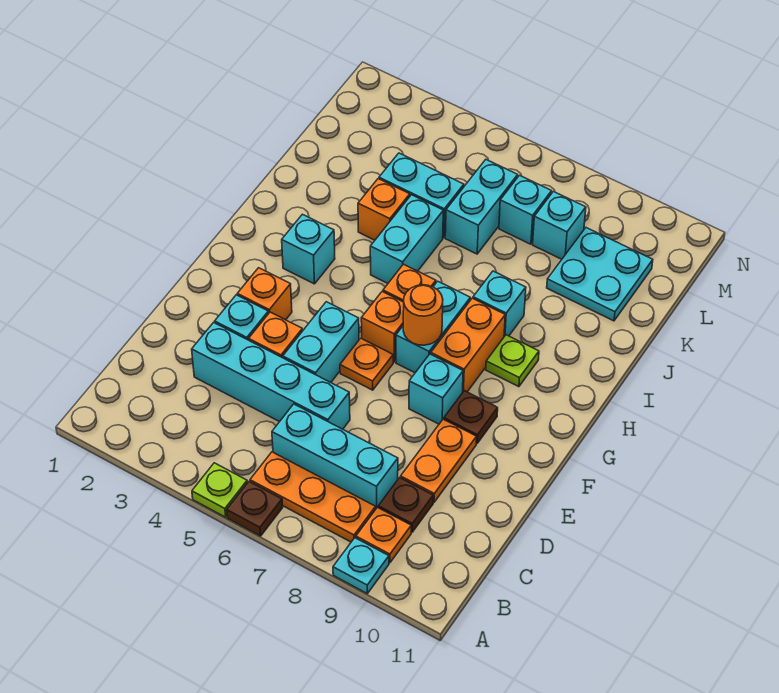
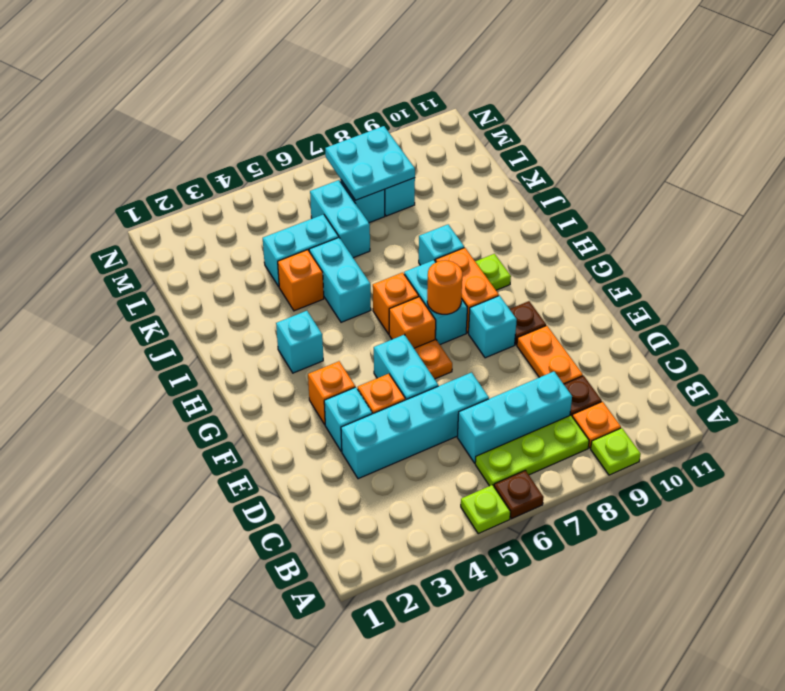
cyan plate A9 level 1 -> lime plate A9 level 1
orange plate B6:B8 level 1 -> lime plate B6:B8 level 1
cyan plate K9:L10 level 1 -> cyan plate L7:M8 level 2

